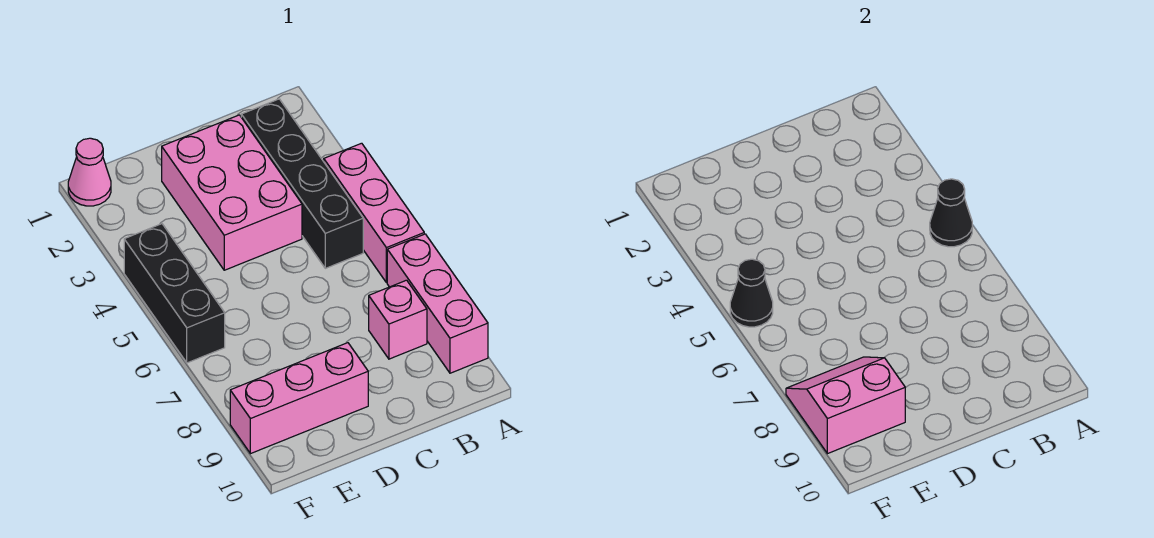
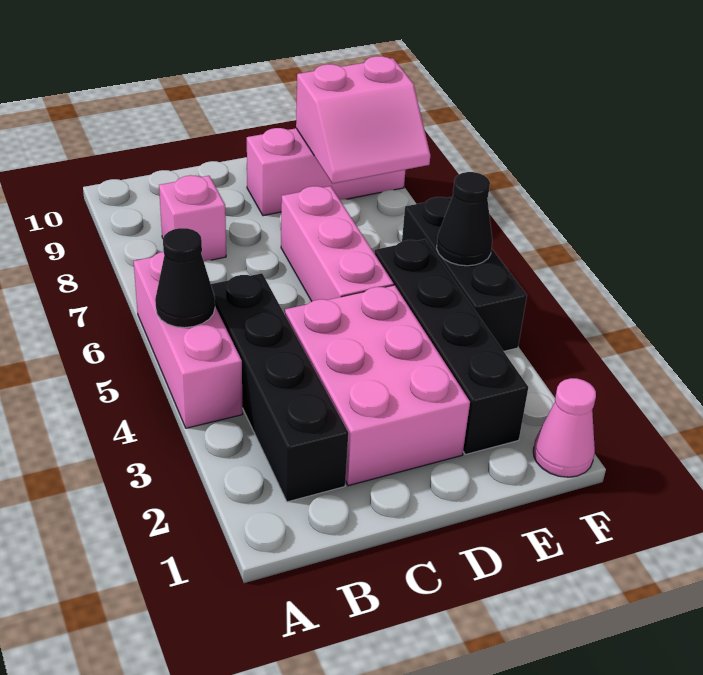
pink brick A7:A9 level 1 -> pink brick D5:D7 level 1
none -> black brick E2:E5 level 1

